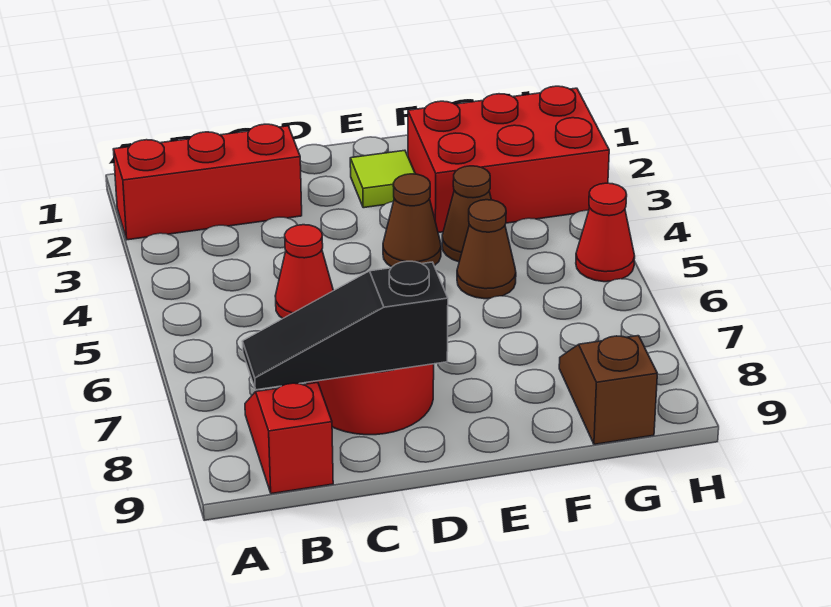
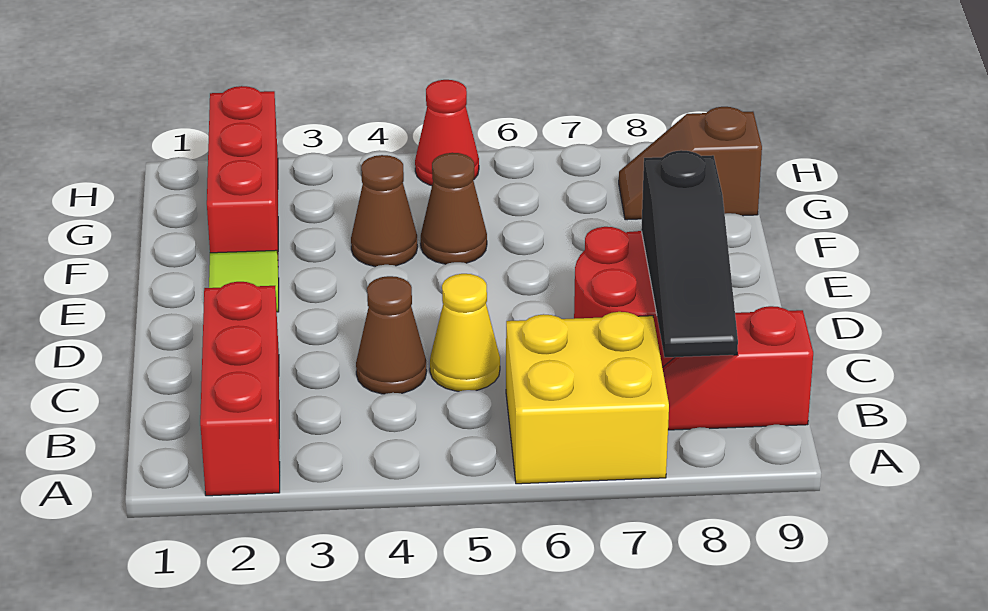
none -> yellow brick A6:B7 level 1
red cone C5 level 1 -> yellow cone C5 level 1
brown cone E4 level 1 -> brown cone C4 level 1
red brick F2:H3 level 1 -> red brick F2:H2 level 1

